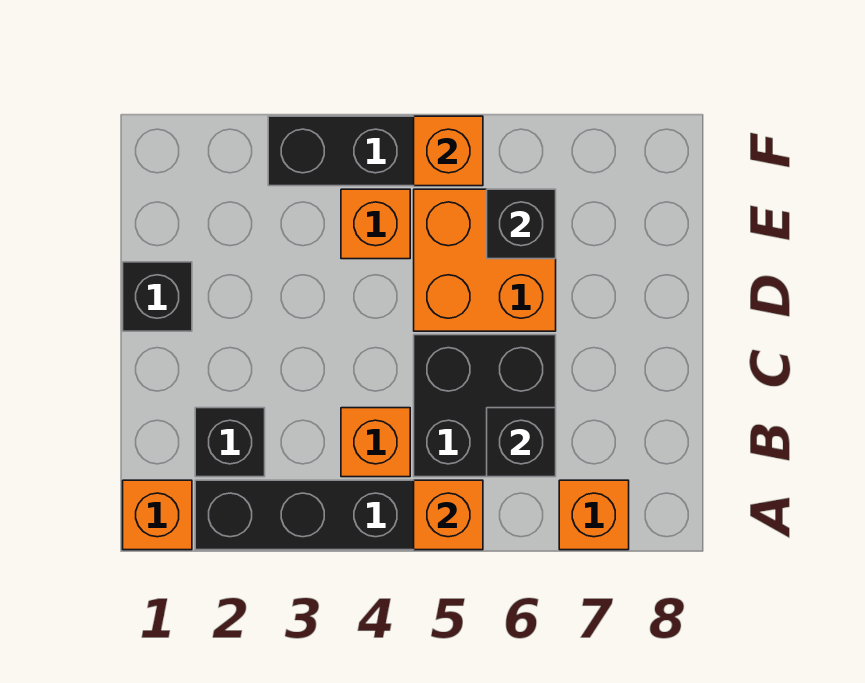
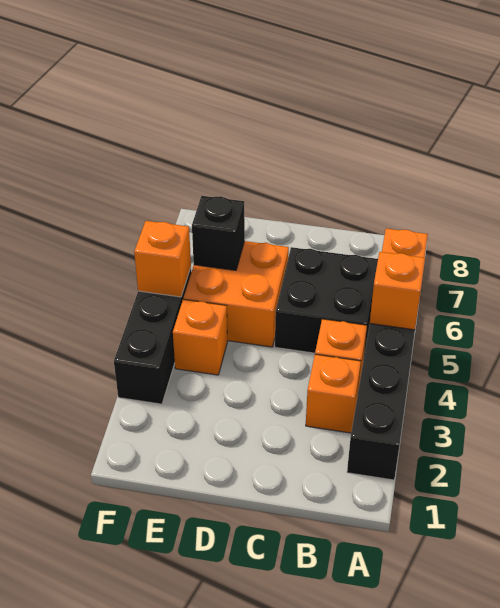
orange brick A1 level 1 -> orange brick B3 level 1
black brick B2 level 1 -> none
black brick B6 level 2 -> none
black brick D1 level 1 -> none

